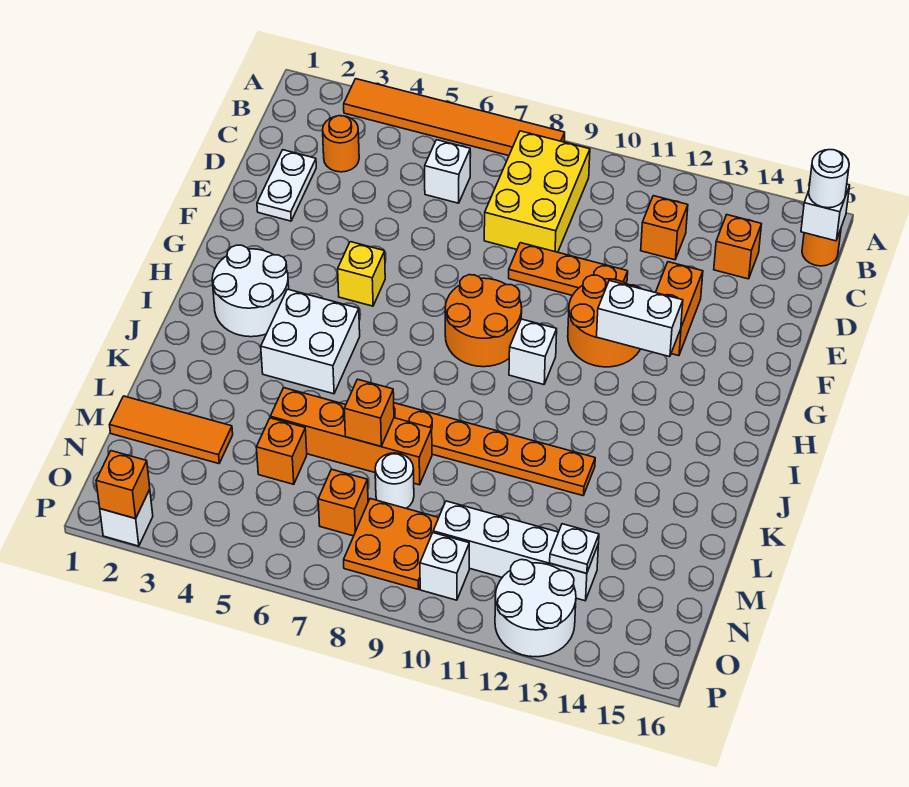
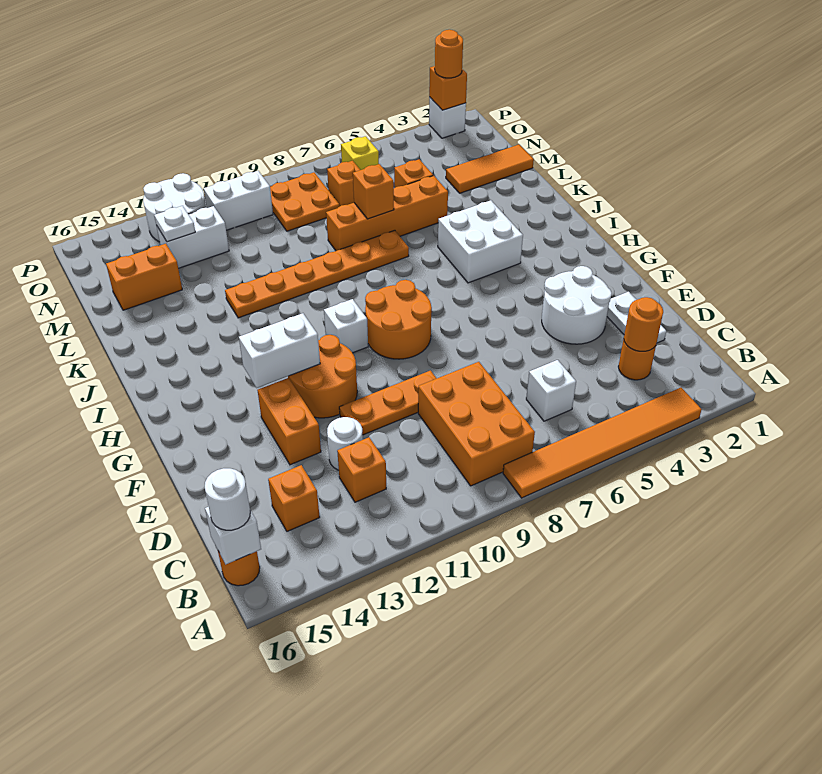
yellow brick B8:D9 level 1 -> orange brick B8:D9 level 1
none -> orange round brick C3 level 2
yellow brick G5 level 1 -> yellow brick O6 level 1
white round brick H2:I3 level 1 -> white round brick E3:F4 level 1
white round brick M8 level 1 -> white round brick D12 level 1
none -> orange brick M14:M15 level 1
white brick N10:N13 level 1 -> white brick N12:N13 level 1
white brick O10 level 1 -> white brick O10:O11 level 1
none -> orange round brick P2 level 3

